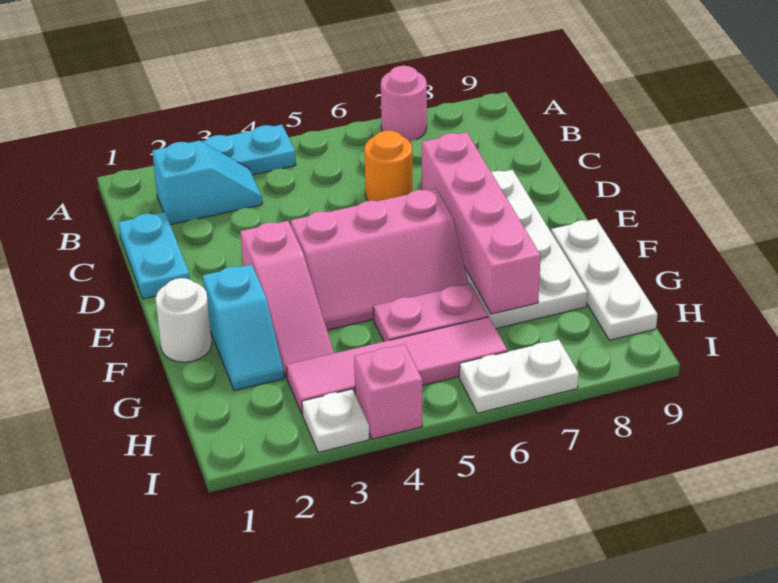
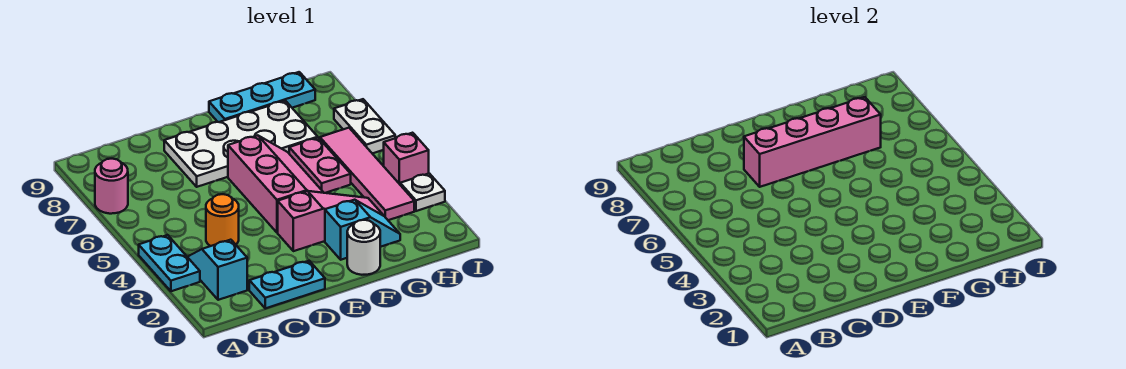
orange round brick C6 level 1 -> orange round brick C4 level 1
white plate F9:H9 level 1 -> cyan plate F9:H9 level 1

